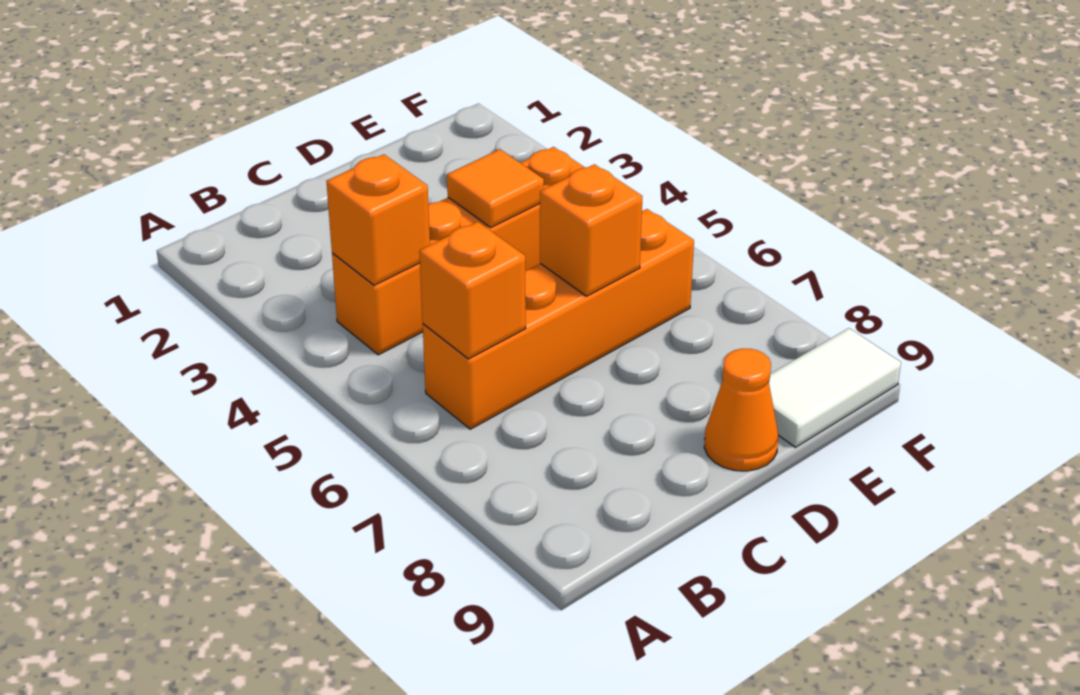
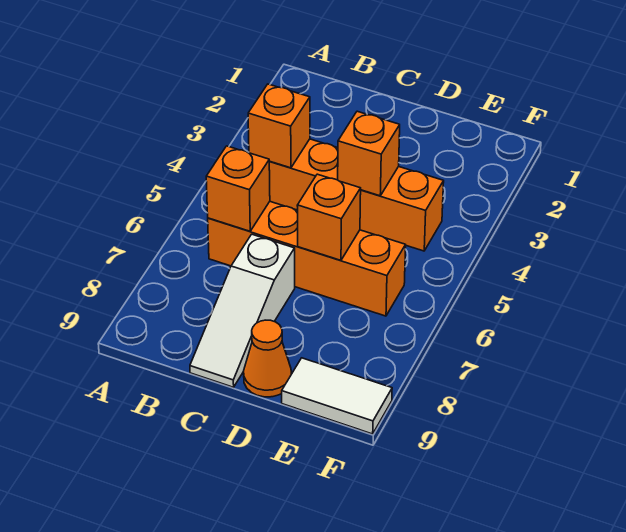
none -> white slope C7:C9 level 1 top 7
orange tile D4 level 2 -> orange brick D4 level 2

